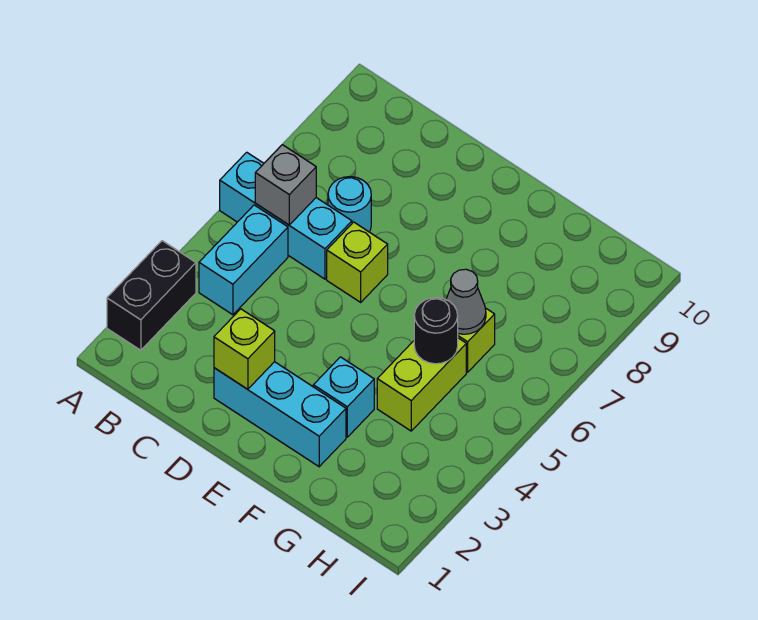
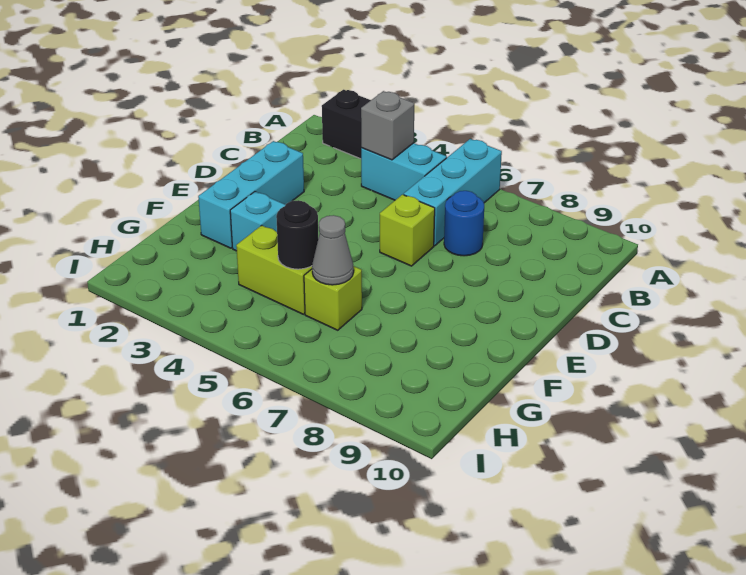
grey brick B6 level 2 -> grey brick B4 level 2
cyan round brick C7 level 1 -> blue round brick C7 level 1
lime brick D2 level 2 -> none

